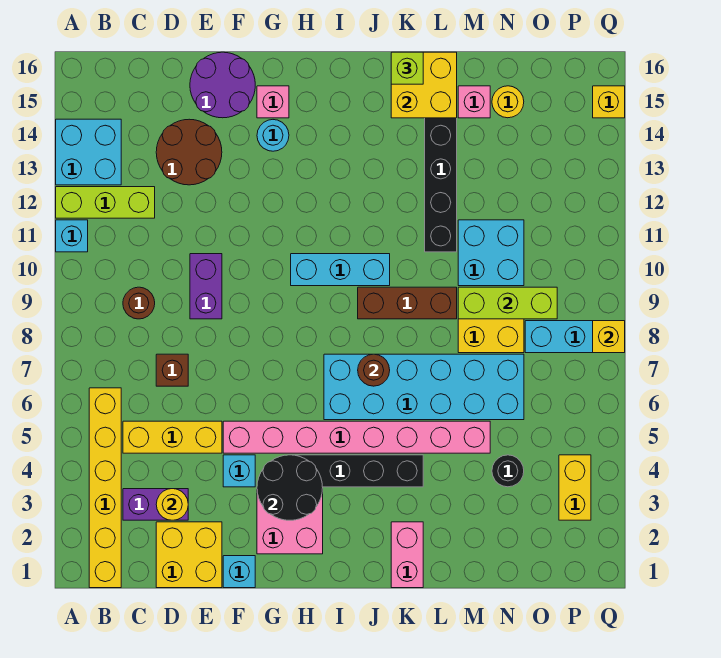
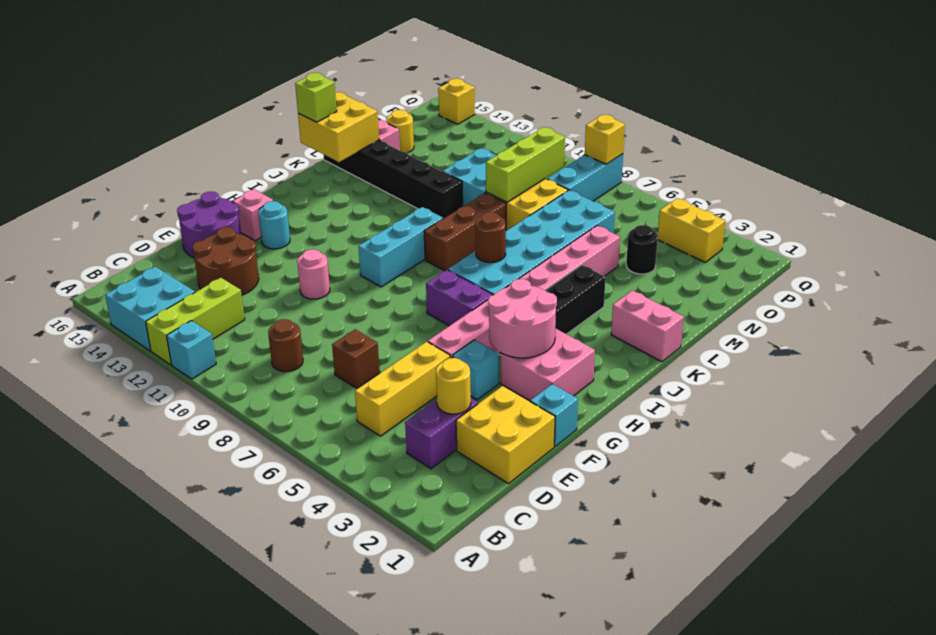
yellow brick B1:B6 level 1 -> none
purple brick E9:E10 level 1 -> purple brick H6:H7 level 1
none -> pink round brick F11 level 1
black round brick G3:H4 level 2 -> pink round brick G3:H4 level 2

